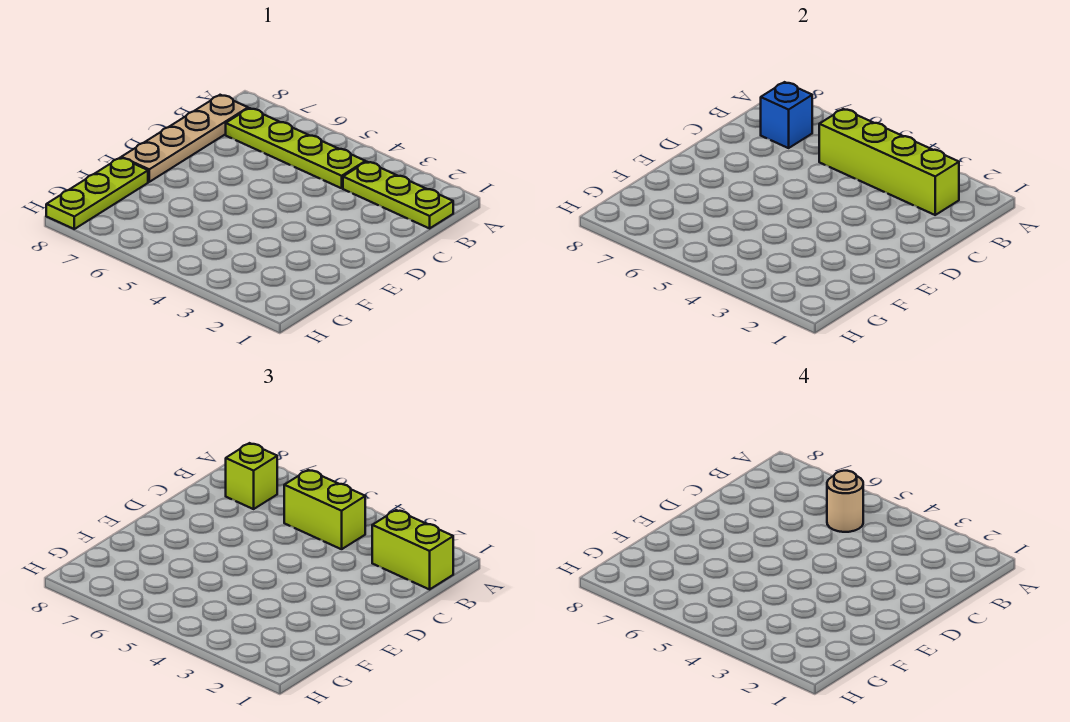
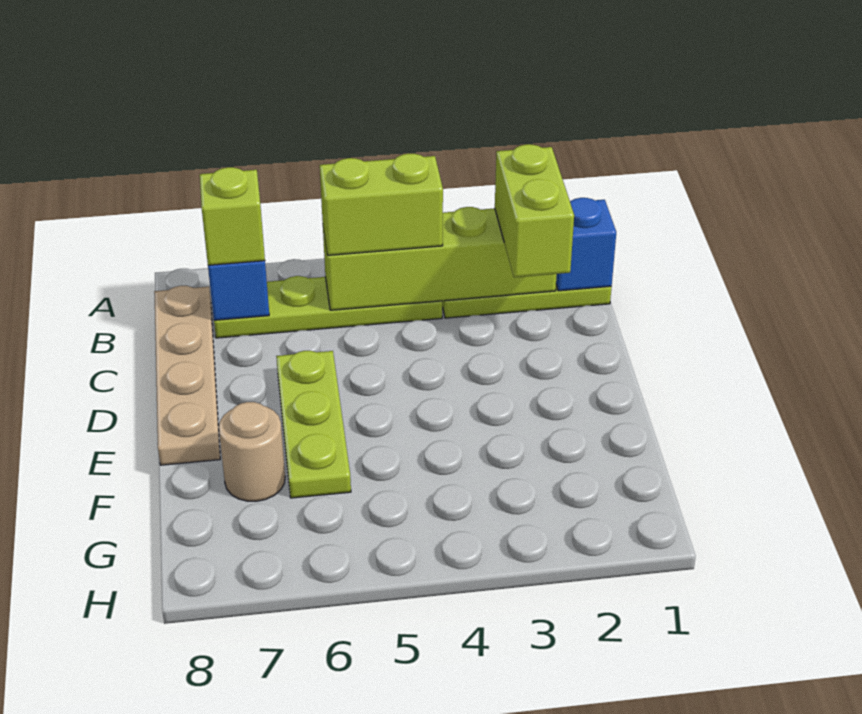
none -> blue brick B1 level 2
lime brick B1:B2 level 3 -> lime brick B2:C2 level 3
tan round brick B5 level 4 -> tan round brick F7 level 1
lime plate F8:H8 level 1 -> lime plate D6:F6 level 1

